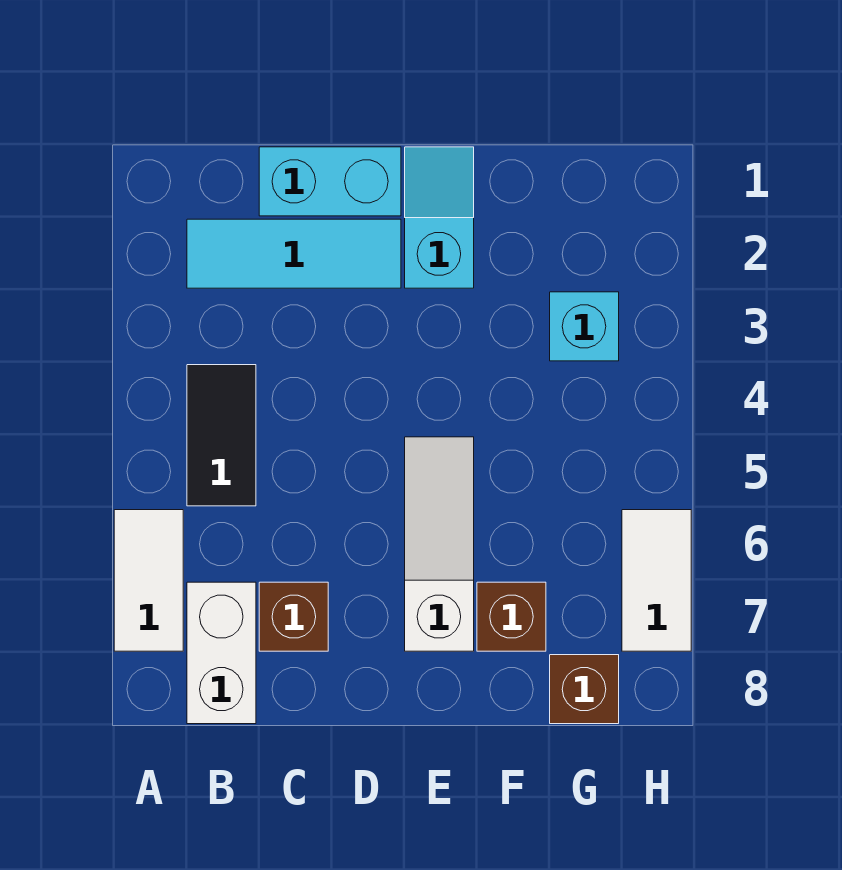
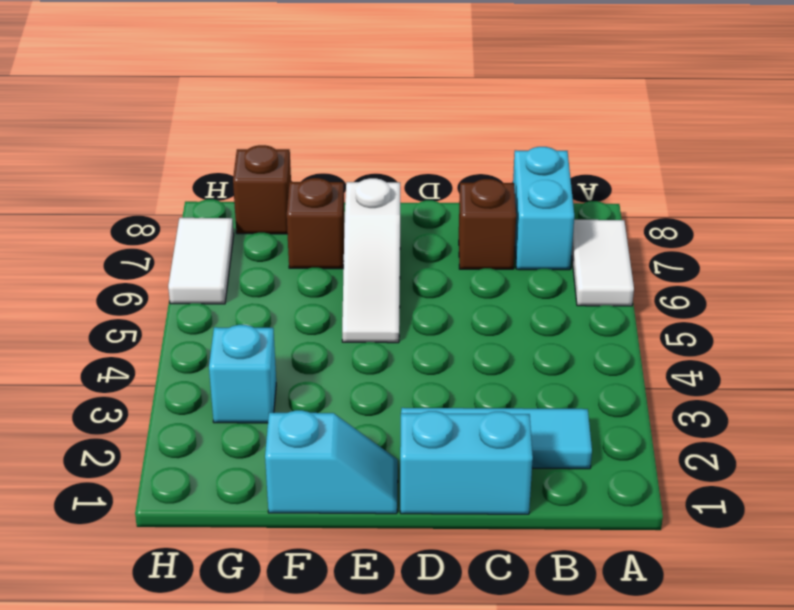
black tile B4:B5 level 1 -> none
white brick B7:B8 level 1 -> cyan brick B7:B8 level 1
cyan slope E1:E2 level 1 top 2 -> cyan slope E1:F1 level 1 top F

